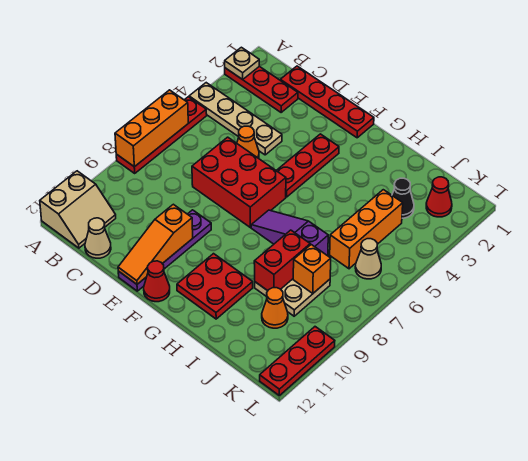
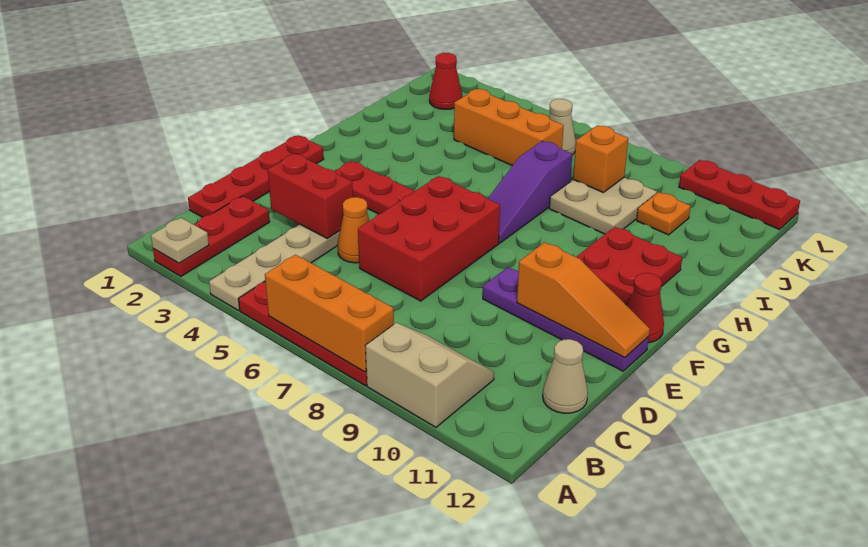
tan slope A11:B12 level 1 top A -> tan slope A9:B10 level 1 top A
red brick I8:I9 level 2 -> red brick D3:D4 level 2
black cone J3 level 1 -> none
orange cone J10 level 1 -> orange plate J10 level 1

